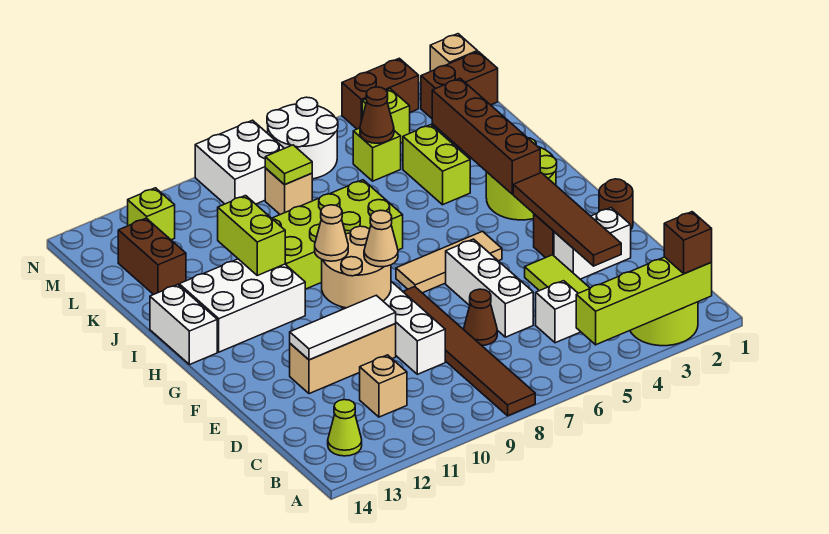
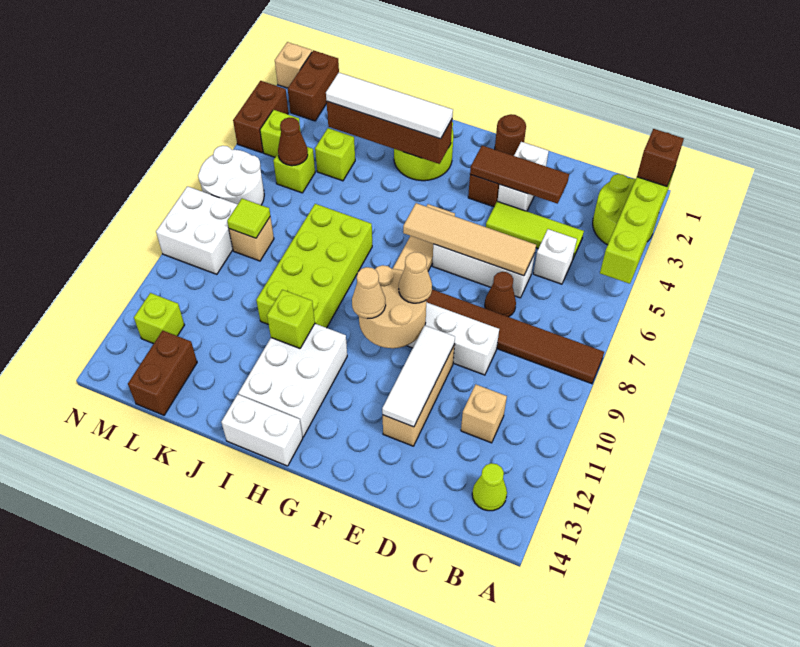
brown tile D3:G3 level 2 -> brown tile D3:F3 level 2
none -> tan tile D6:G6 level 2
none -> white tile H3:K3 level 3
lime brick I11:J11 level 2 -> lime brick I11 level 2
lime brick J4:K4 level 1 -> lime brick K4 level 1
brown brick K13:L13 level 1 -> brown brick L13:L14 level 1

